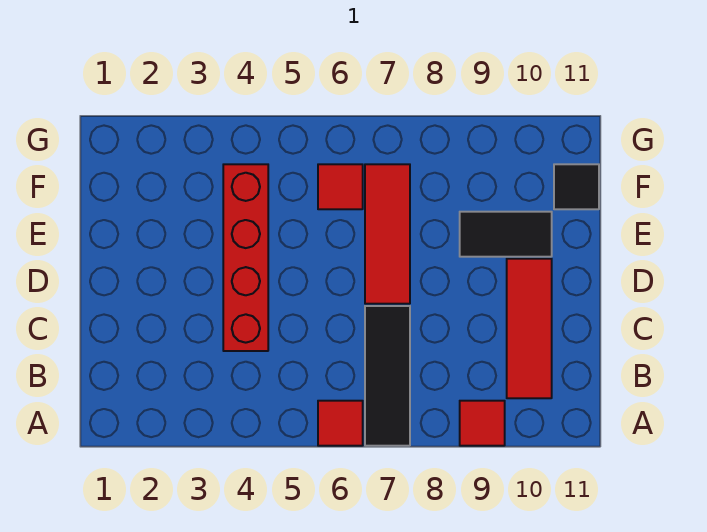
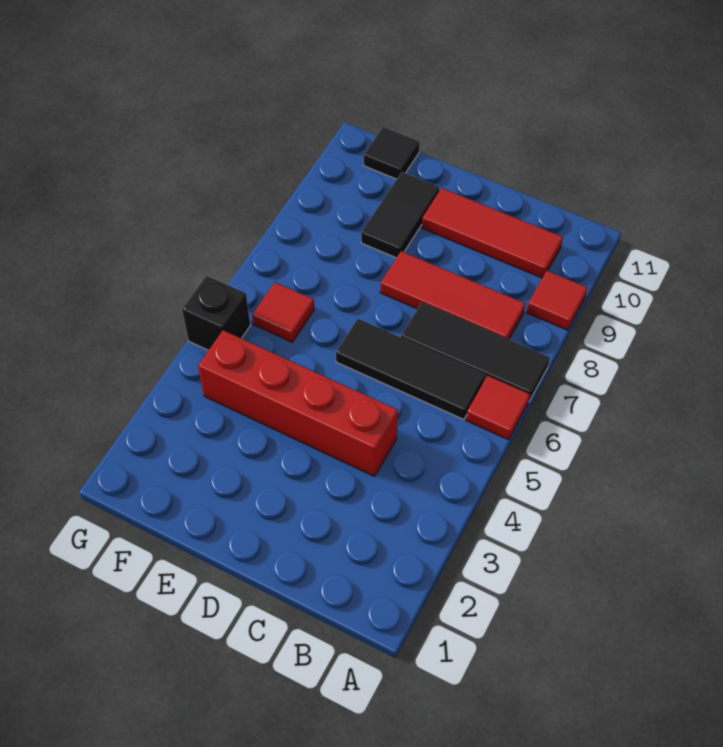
none -> black tile B6:D6 level 1
red tile D7:F7 level 1 -> red tile B8:D8 level 1
none -> black brick G5 level 1

